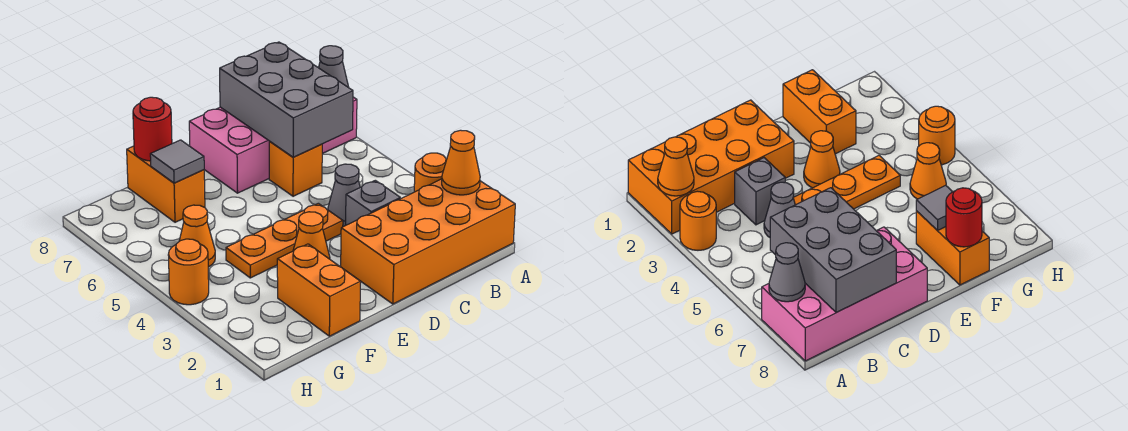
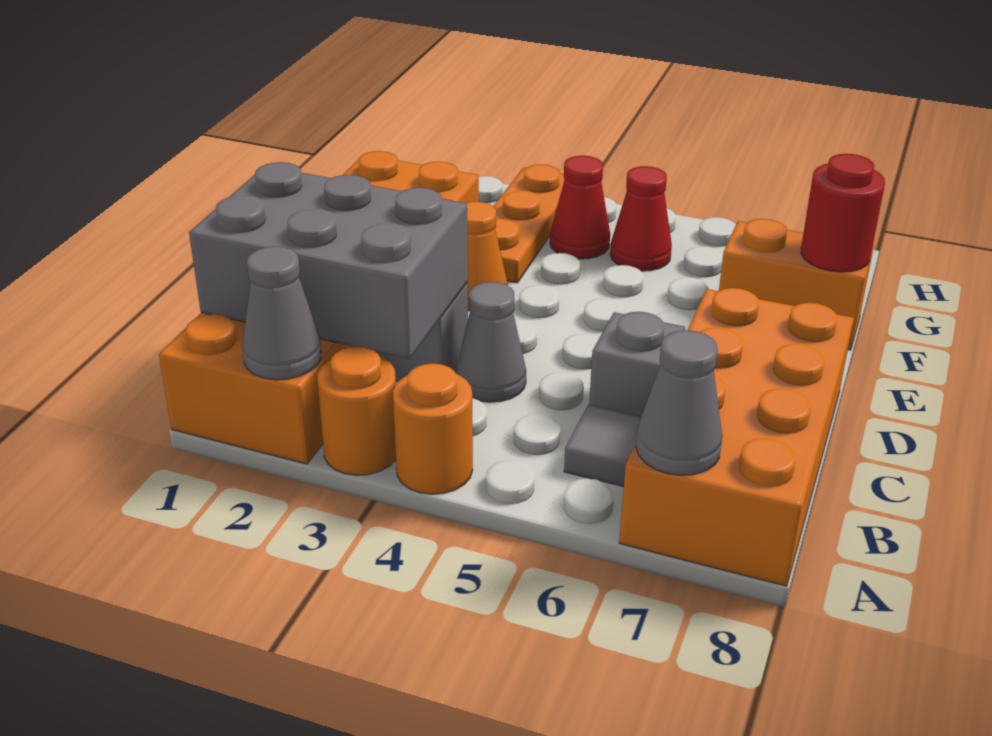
orange cone A2 level 2 -> grey cone A2 level 2
pink brick A7:D8 level 1 -> orange brick A7:D8 level 1
grey brick B6:C8 level 2 -> grey brick B1:C3 level 2
orange brick C6 level 1 -> grey brick C6 level 1
orange plate D4:F4 level 1 -> orange plate F3:H3 level 1
grey tile F7 level 2 -> grey tile B6 level 1
none -> red cone G4 level 1
orange cone G5 level 1 -> red cone G5 level 1
orange round brick H4 level 1 -> orange round brick A4 level 1

